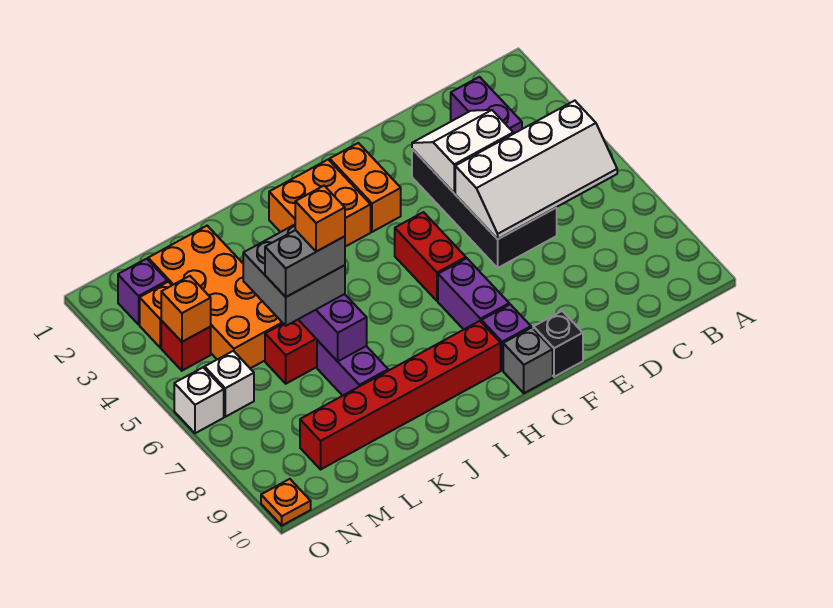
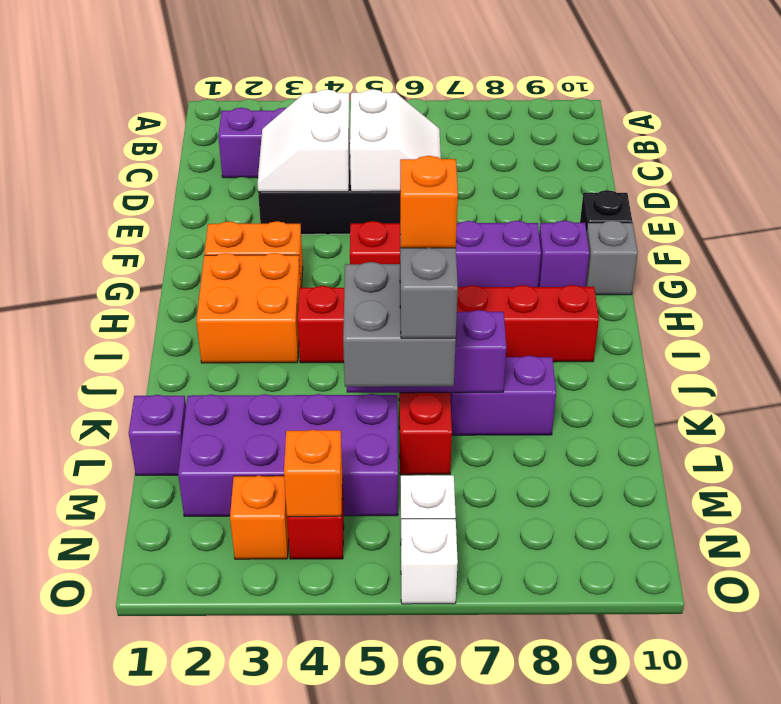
white slope B5:E6 level 2 top 5 -> white slope D5:E6 level 2 top 5
red brick H9:M9 level 1 -> red brick I4:I9 level 1
orange brick L2:M5 level 1 -> purple brick L2:M5 level 1
purple brick N2 level 1 -> purple brick L1 level 1
orange plate O10 level 1 -> none

